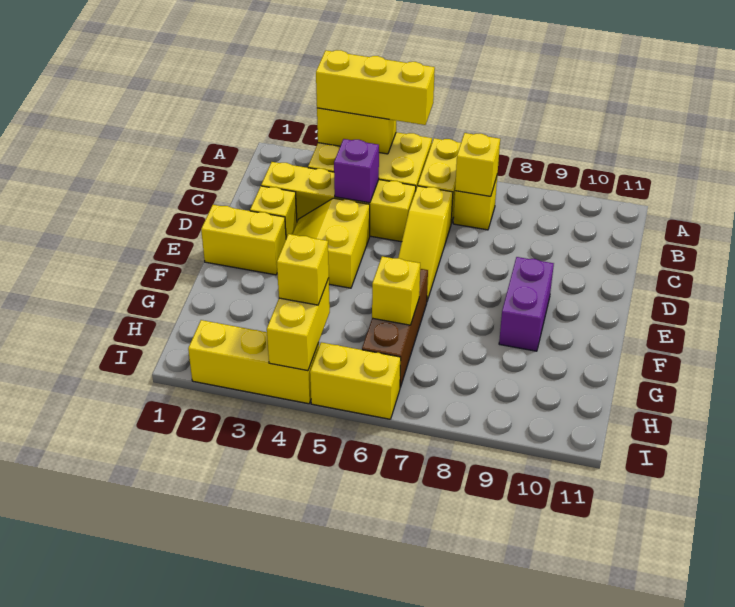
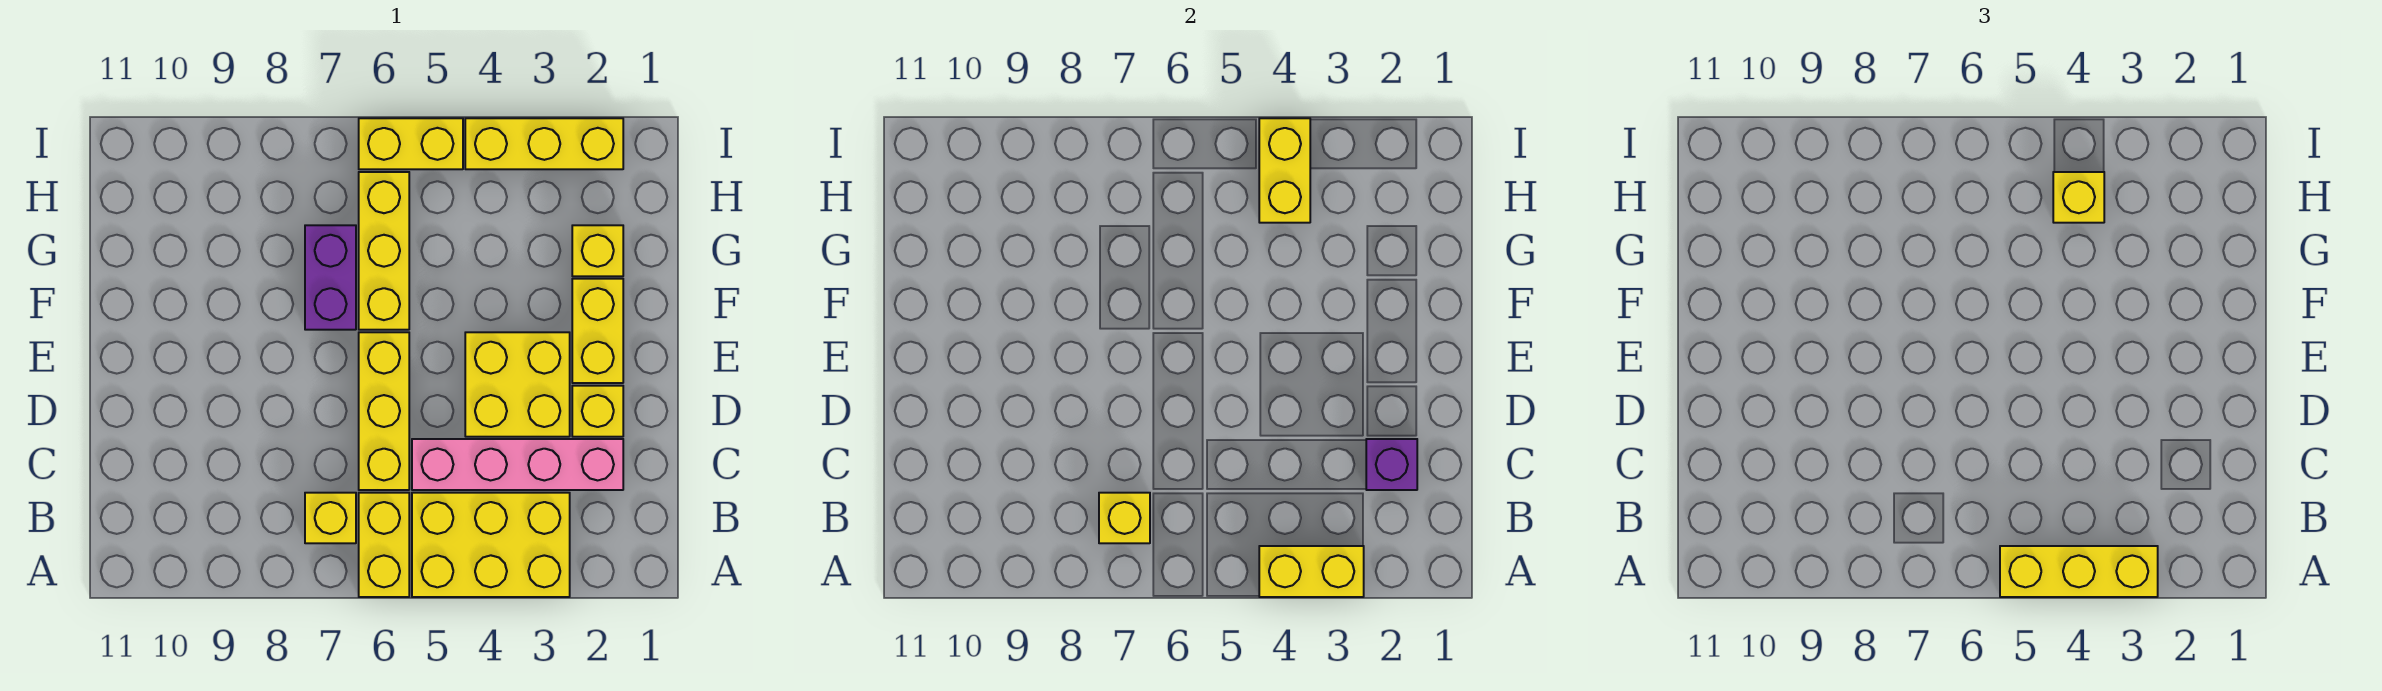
yellow brick C2:C5 level 1 -> pink brick C2:C5 level 1
purple brick C4 level 2 -> purple brick C2 level 2
yellow slope C6:E6 level 1 top C -> yellow brick C6:E6 level 1
yellow slope D3:E4 level 1 top 4 -> yellow brick D3:E4 level 1
yellow brick E1:E2 level 1 -> yellow brick E2:F2 level 1
purple brick E9:F9 level 1 -> purple brick F7:G7 level 1
brown brick F6:H6 level 1 -> yellow brick F6:H6 level 1
yellow brick G6 level 2 -> yellow brick G2 level 1

